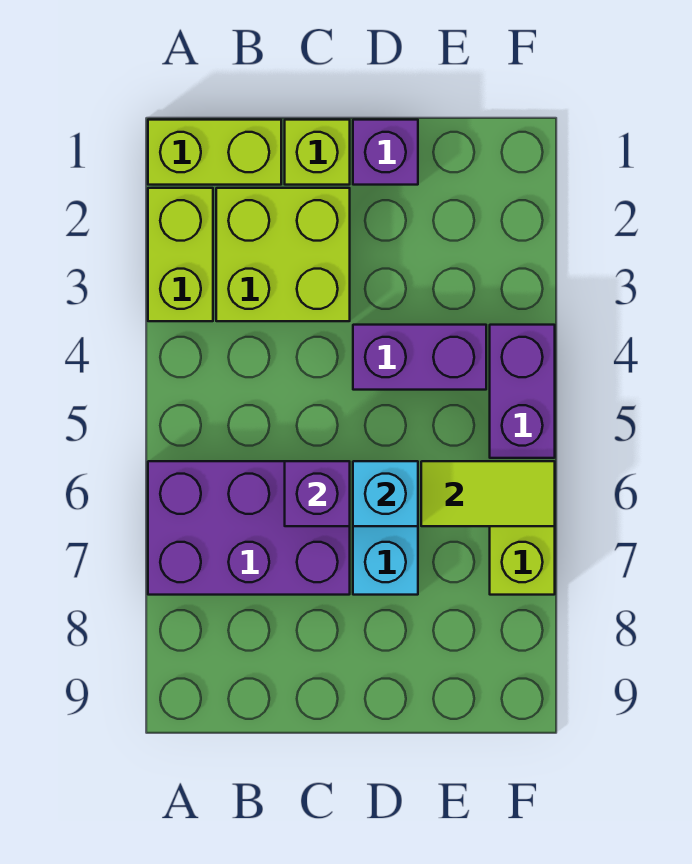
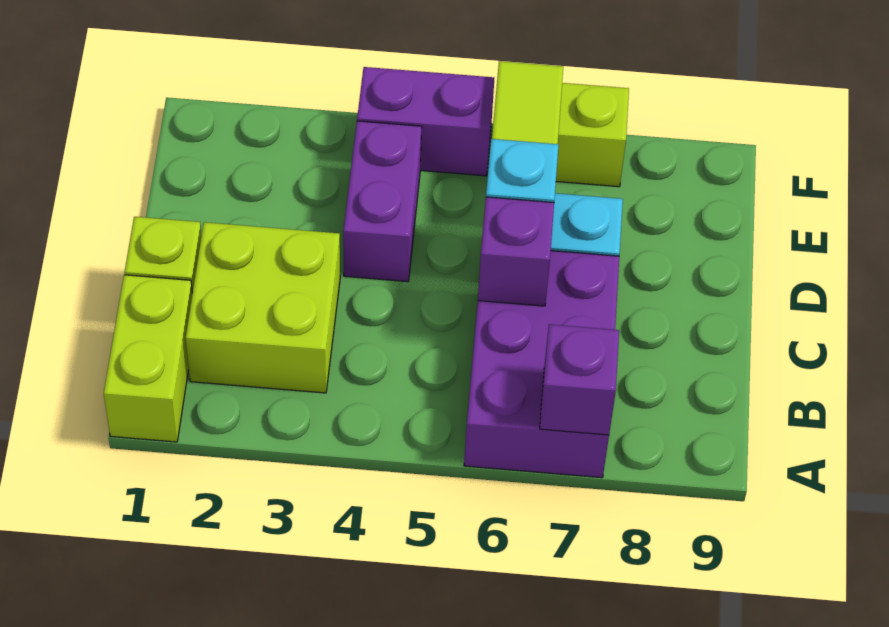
lime brick A2:A3 level 1 -> none
purple brick D1 level 1 -> purple brick A7 level 2

